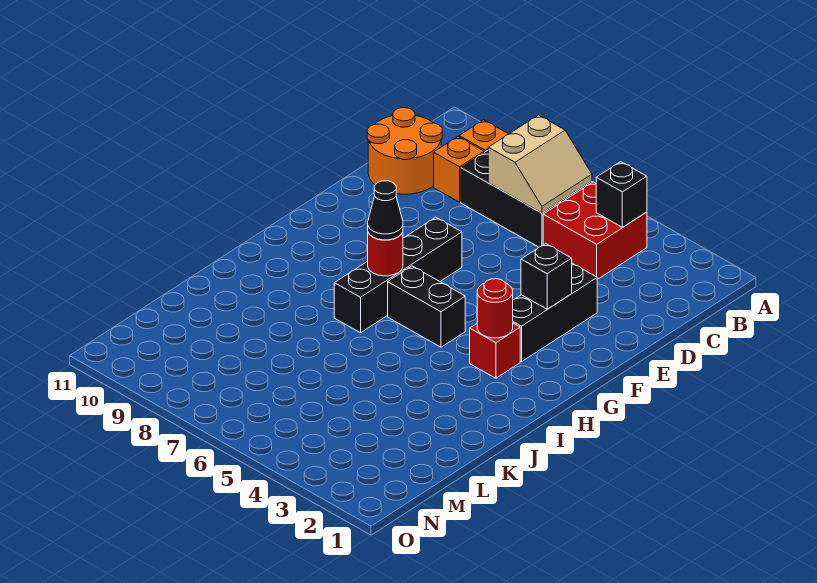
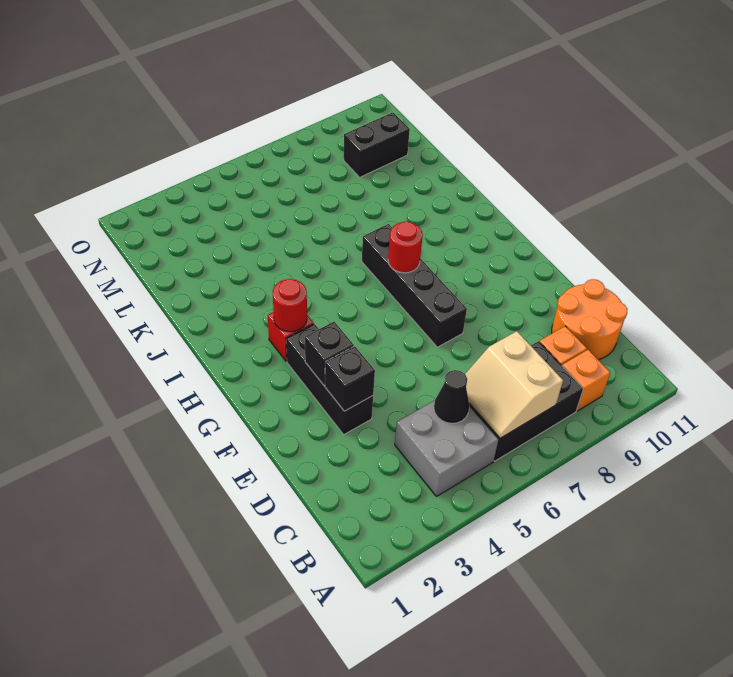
red brick B4:C5 level 1 -> grey brick B4:C5 level 1
black brick B4 level 2 -> black brick E3 level 2
black brick H5:H6 level 1 -> black brick M9:M10 level 1
black cone H7 level 3 -> black cone C5 level 2

